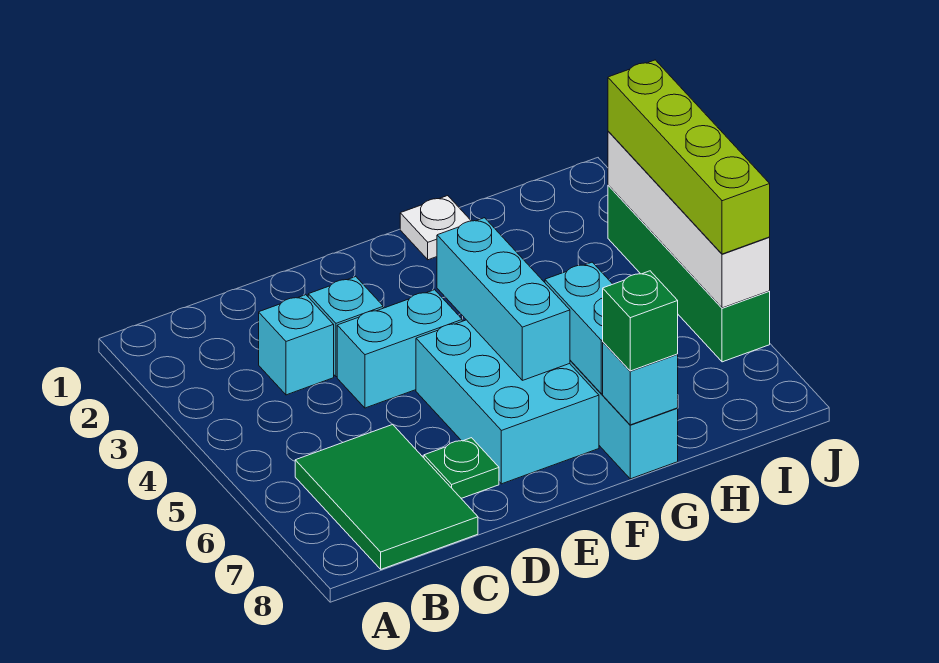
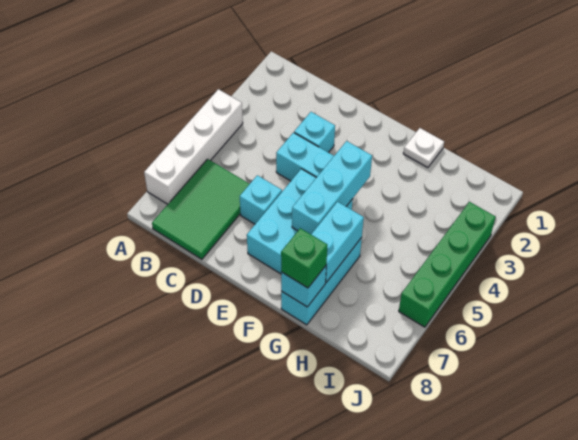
cyan brick C3 level 1 -> cyan brick D6 level 1
green plate D7 level 1 -> none
white brick J3:J6 level 2 -> white brick A4:A7 level 1
lime brick J3:J6 level 3 -> none

